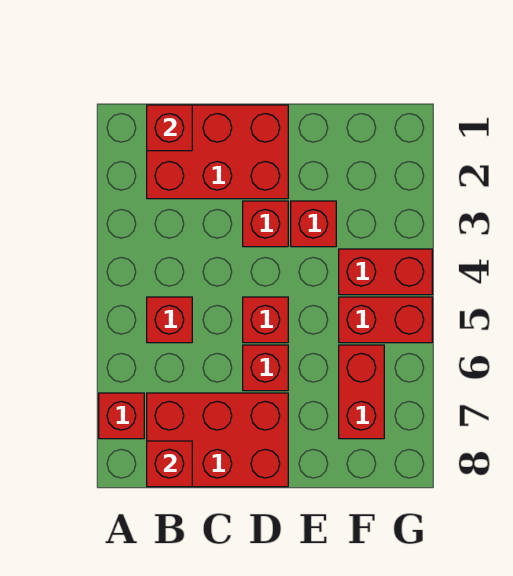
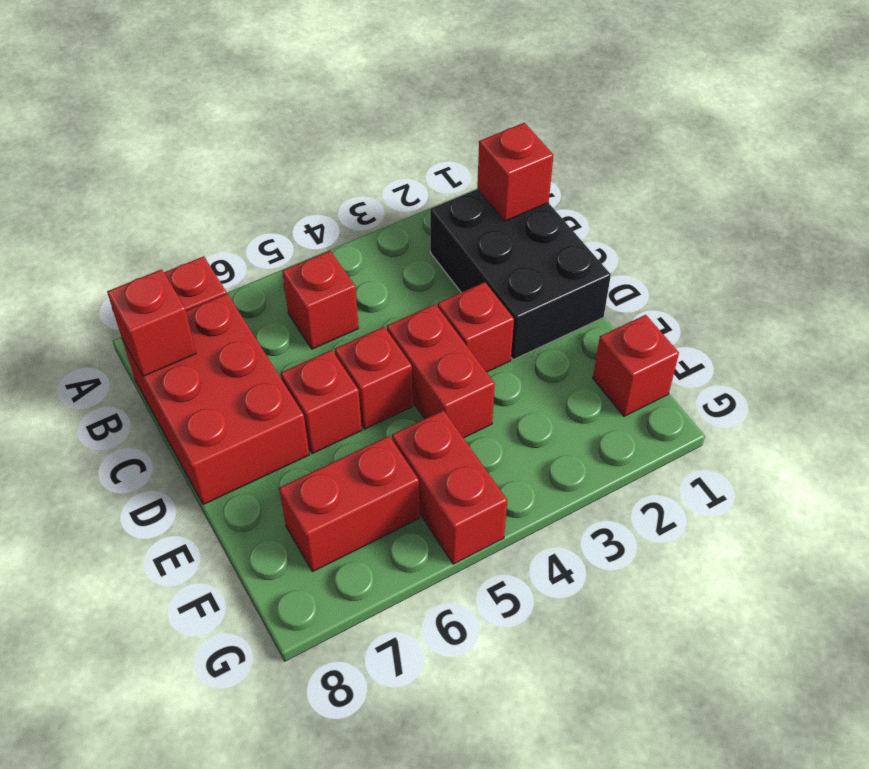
red brick B1:D2 level 1 -> black brick B1:D2 level 1
red brick E3 level 1 -> red brick F1 level 1
red brick F4:G4 level 1 -> red brick D4:E4 level 1

